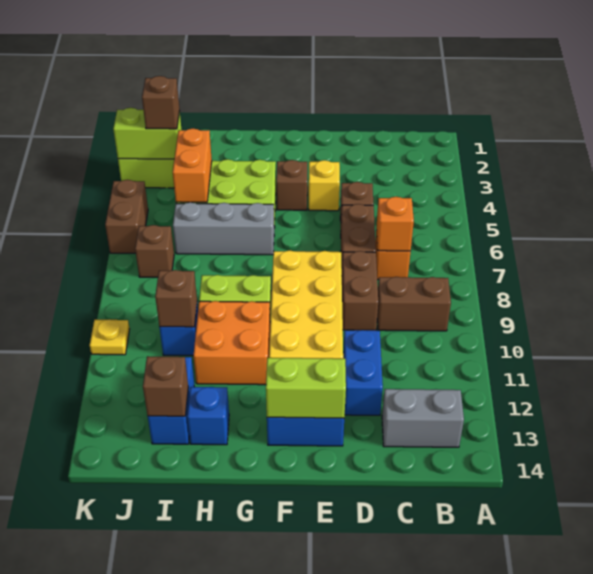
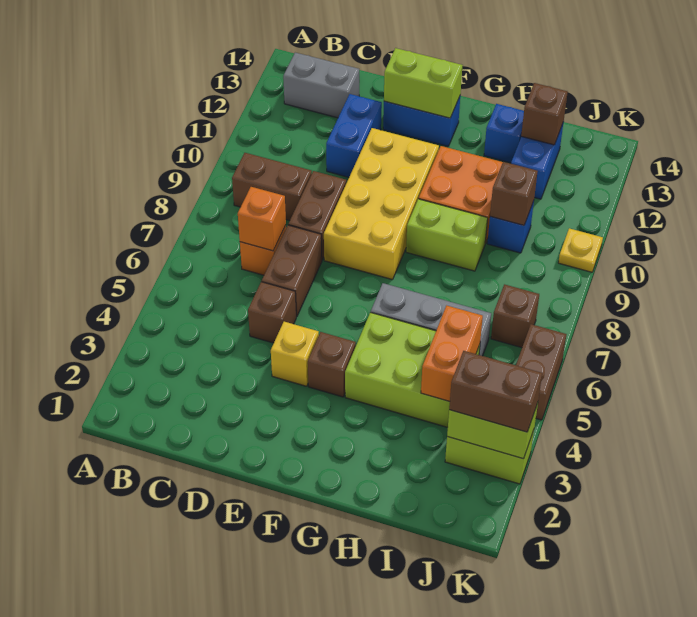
brown brick J3 level 3 -> brown brick J3:K3 level 3

